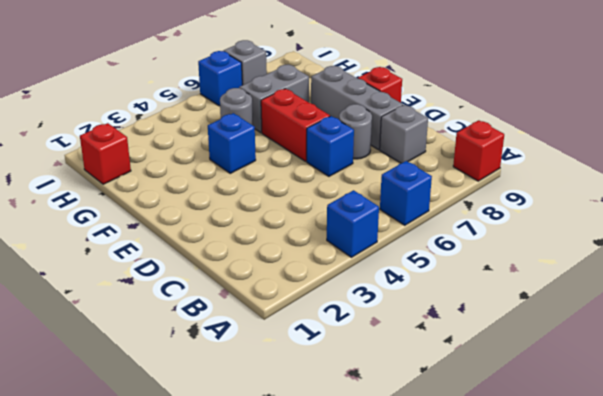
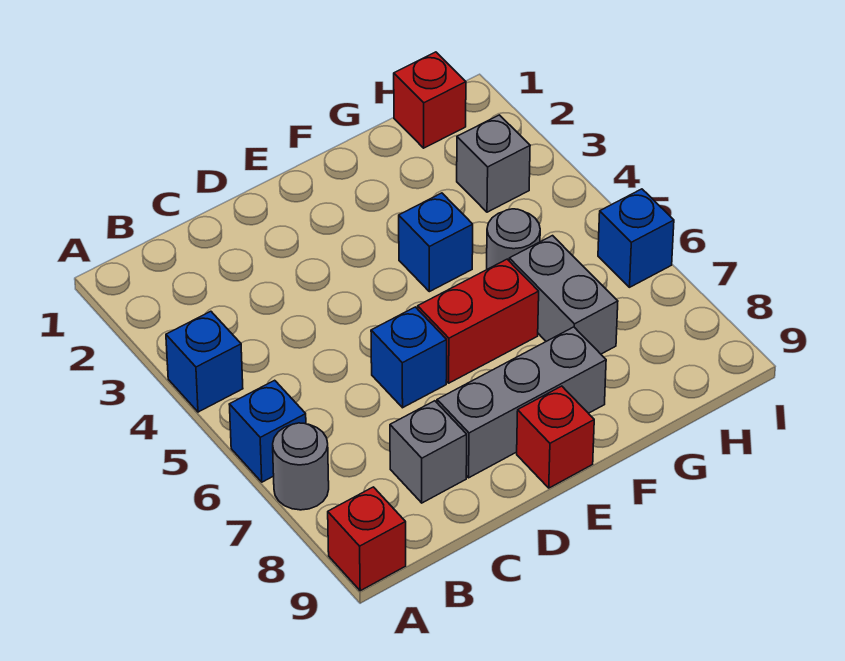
grey round brick D7 level 1 -> grey round brick A7 level 1
grey brick I7 level 1 -> grey brick H3 level 1

